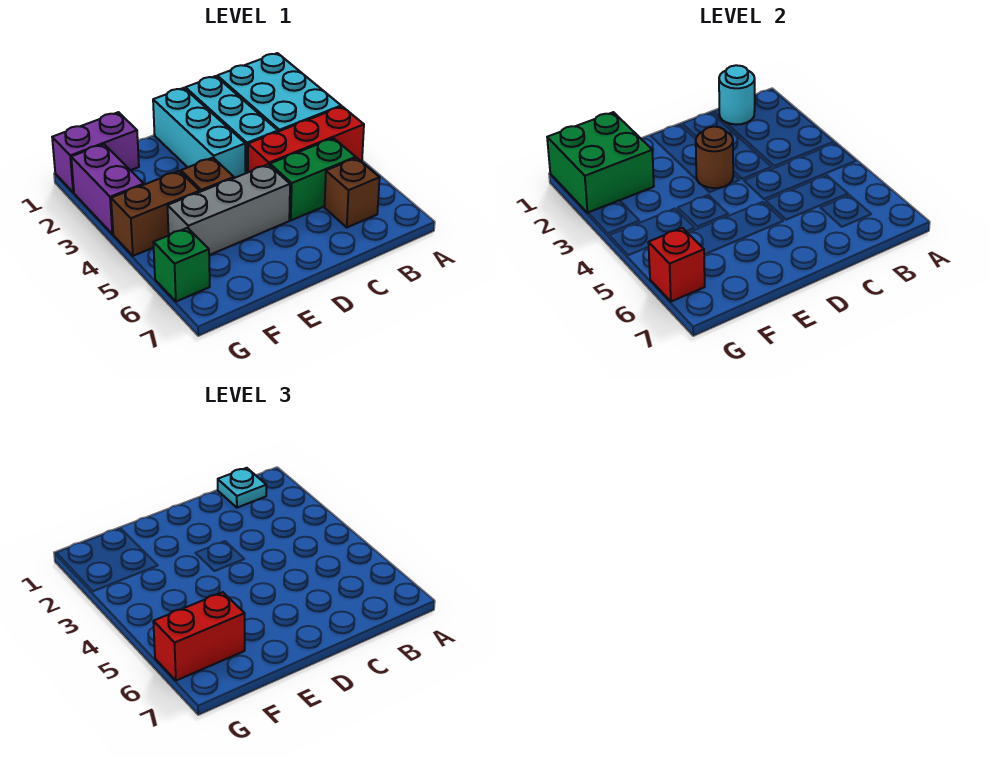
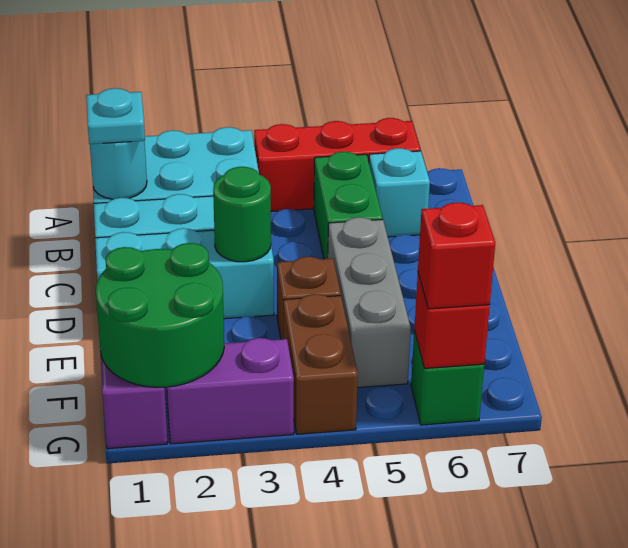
red brick A4:C4 level 1 -> red brick A4:A6 level 1
brown brick B6 level 1 -> cyan brick B6 level 1
brown round brick D3 level 2 -> green round brick D3 level 2
green brick F1:G2 level 2 -> green round brick F1:G2 level 2
red brick F6:G6 level 3 -> red brick G6 level 3

